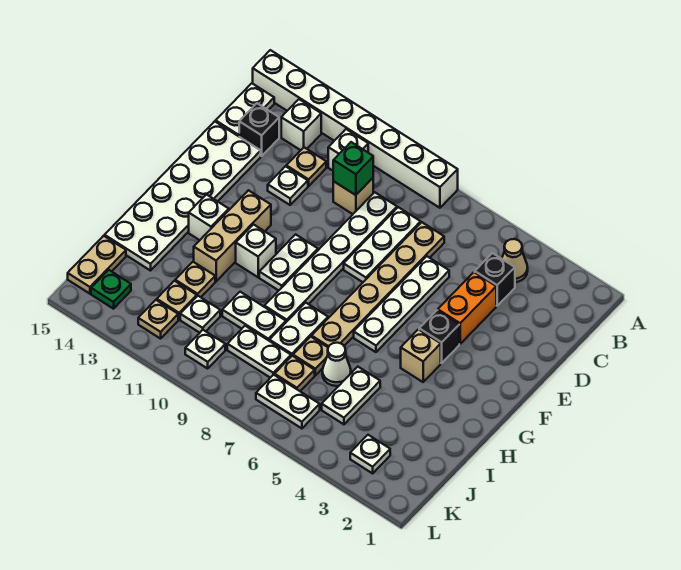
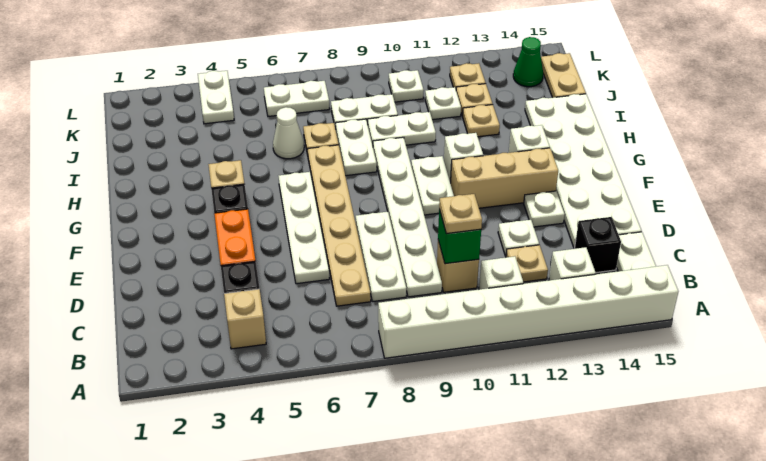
tan cone B4 level 1 -> tan brick B4 level 1
tan brick F12:H12 level 1 -> tan brick F11:F13 level 1
white plate I5:J5 level 1 -> white plate K4:L4 level 1
tan plate J7 level 1 -> tan plate C10 level 3
white plate K3 level 1 -> white plate E13 level 1
green plate K14 level 1 -> green cone K14 level 1

